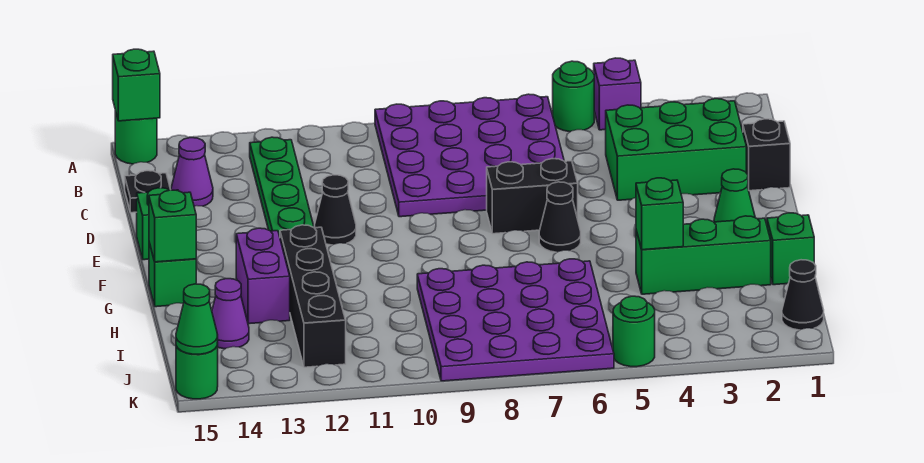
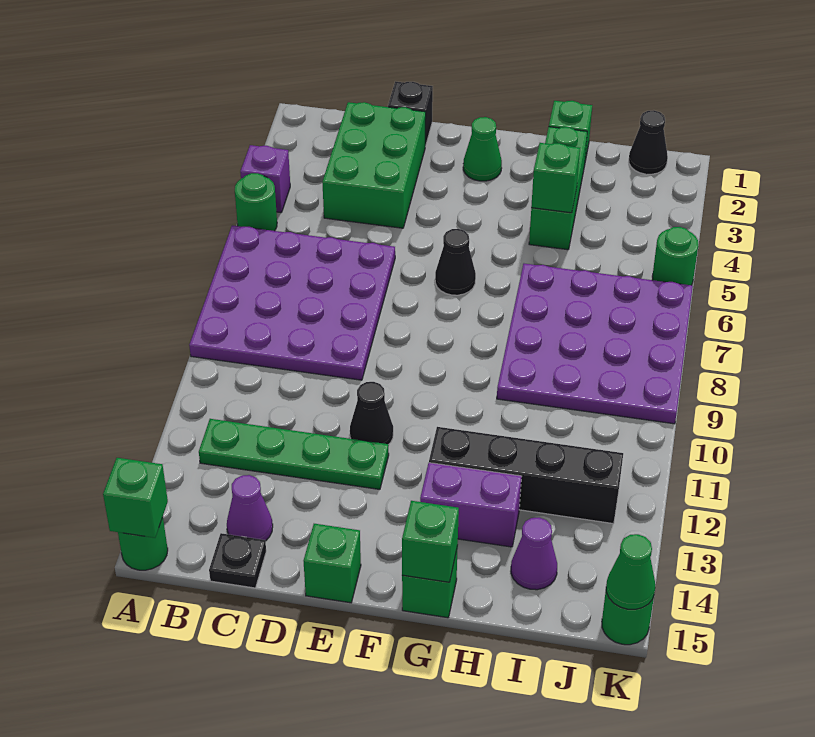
black brick E6:E7 level 1 -> none

